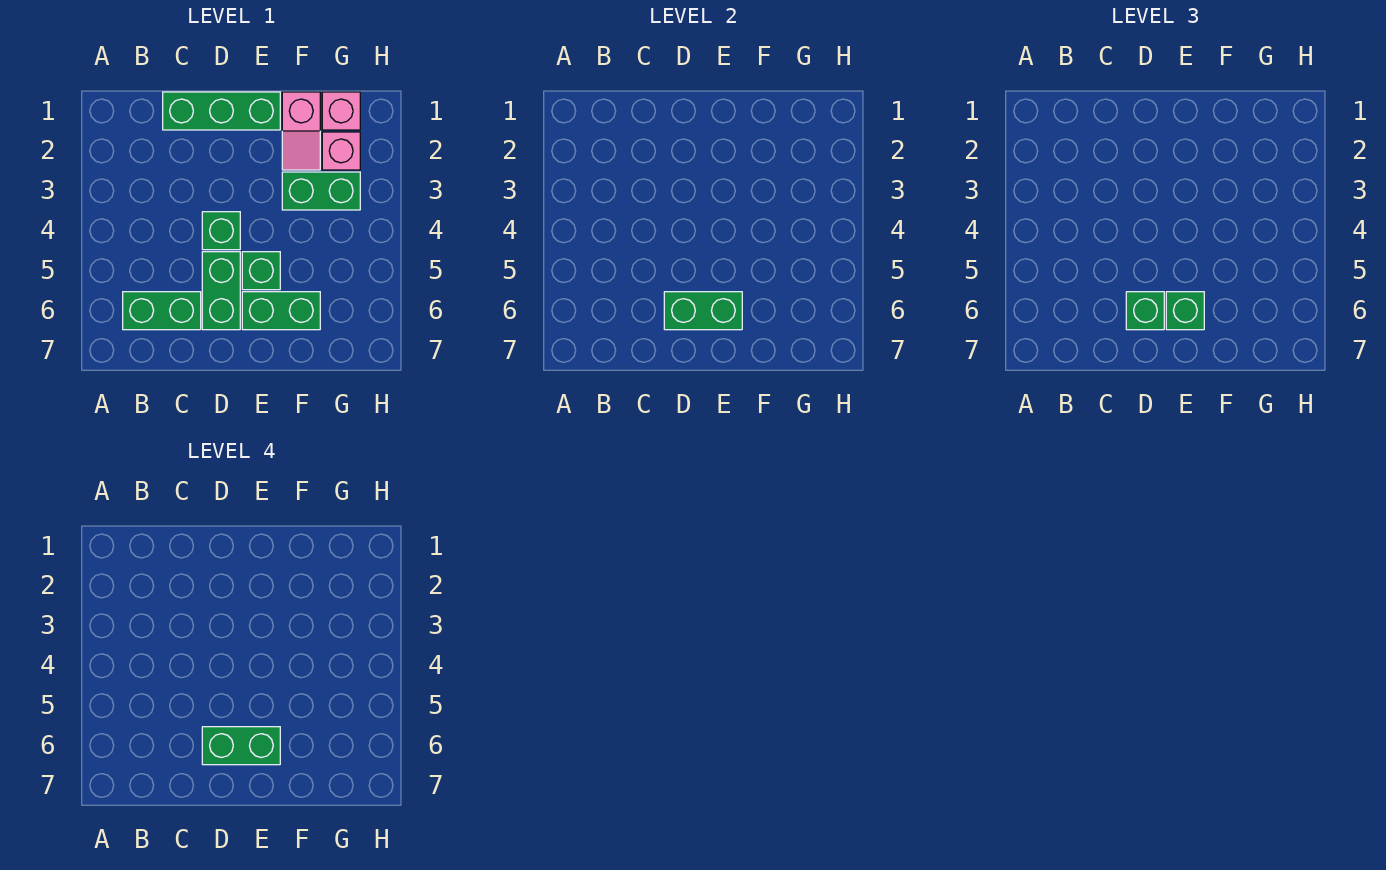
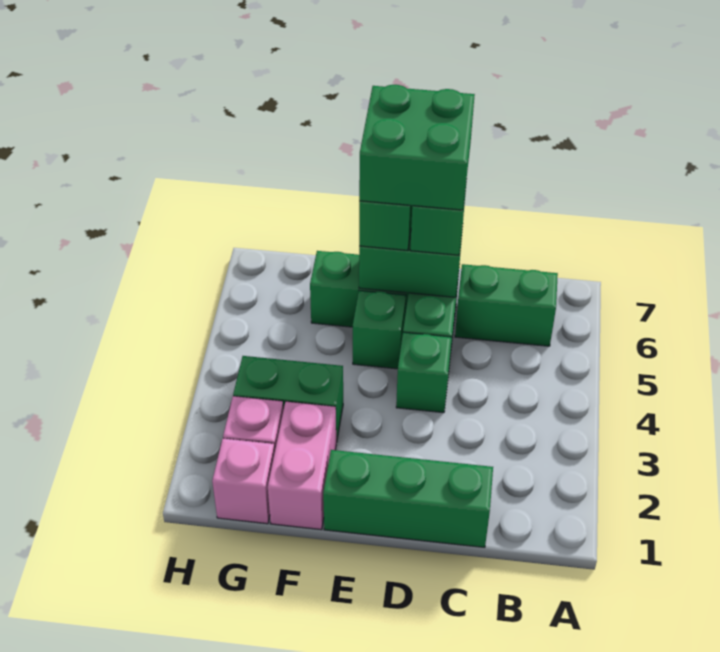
green brick D6:E6 level 4 -> green brick D6:E7 level 4
pink slope F1:F2 level 1 top 1 -> pink brick F1:F2 level 1

